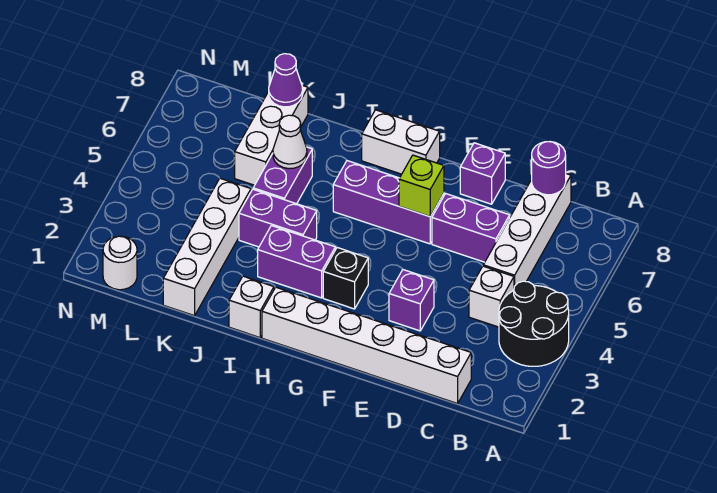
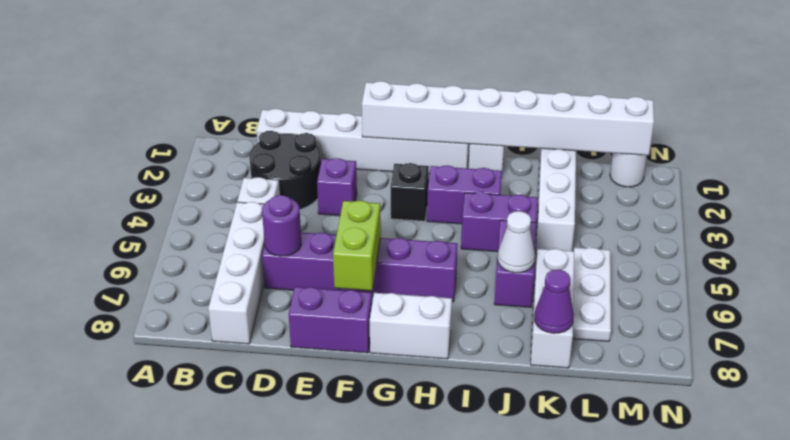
black round brick A3:B4 level 1 -> black round brick C2:D3 level 1
purple round brick C8 level 2 -> purple round brick D6 level 2
purple brick E8 level 1 -> purple brick E8:F8 level 1
none -> white brick F1:M1 level 2
lime brick F6 level 2 -> lime brick F6:F7 level 2
none -> white plate L5:L7 level 1

